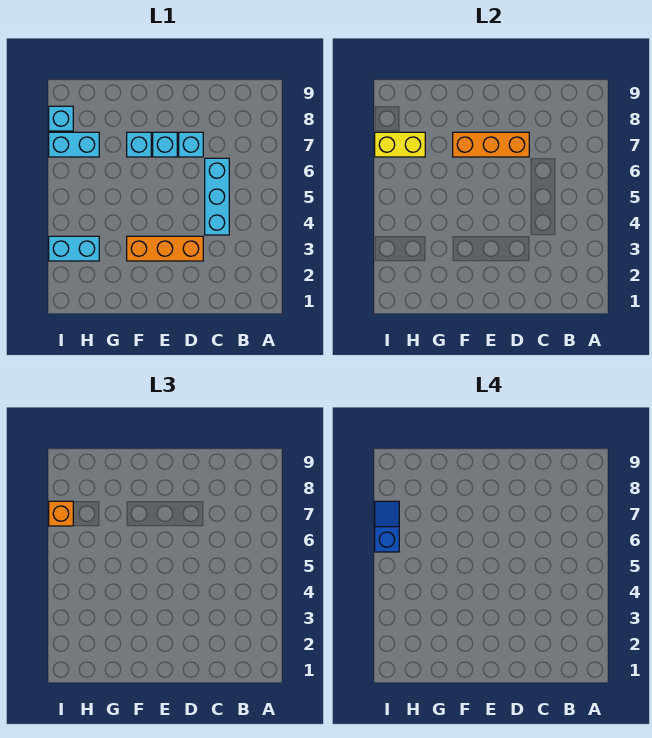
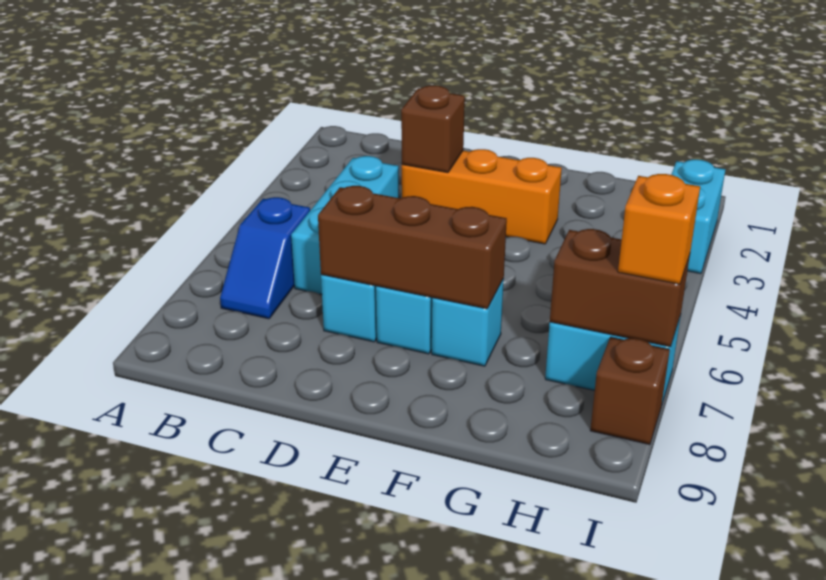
none -> brown brick D3 level 2
orange brick D7:F7 level 2 -> brown brick D7:F7 level 2
cyan brick H3:I3 level 1 -> cyan brick I2:I3 level 1
yellow brick H7:I7 level 2 -> brown brick H7:I7 level 2
blue slope I6:I7 level 4 top 6 -> blue slope B6:B7 level 1 top 6
cyan brick I8 level 1 -> brown brick I8 level 1

